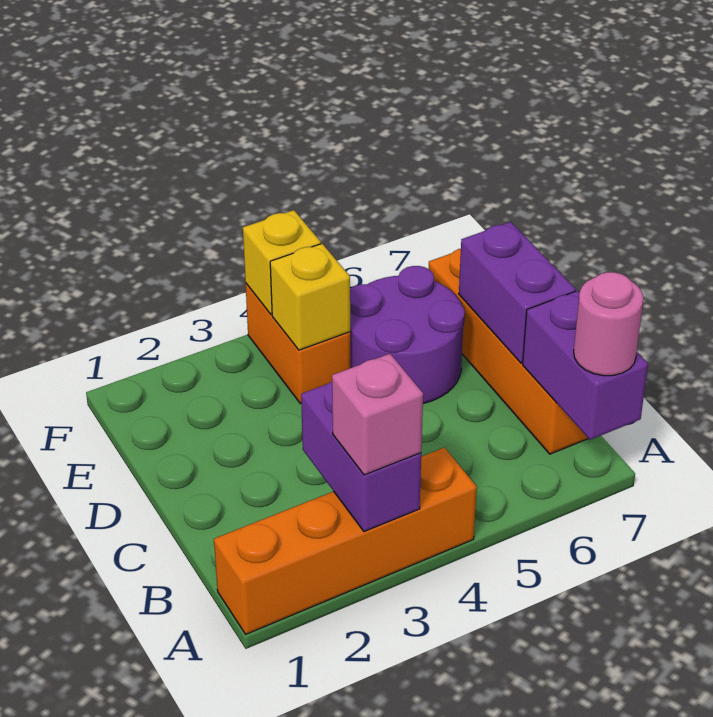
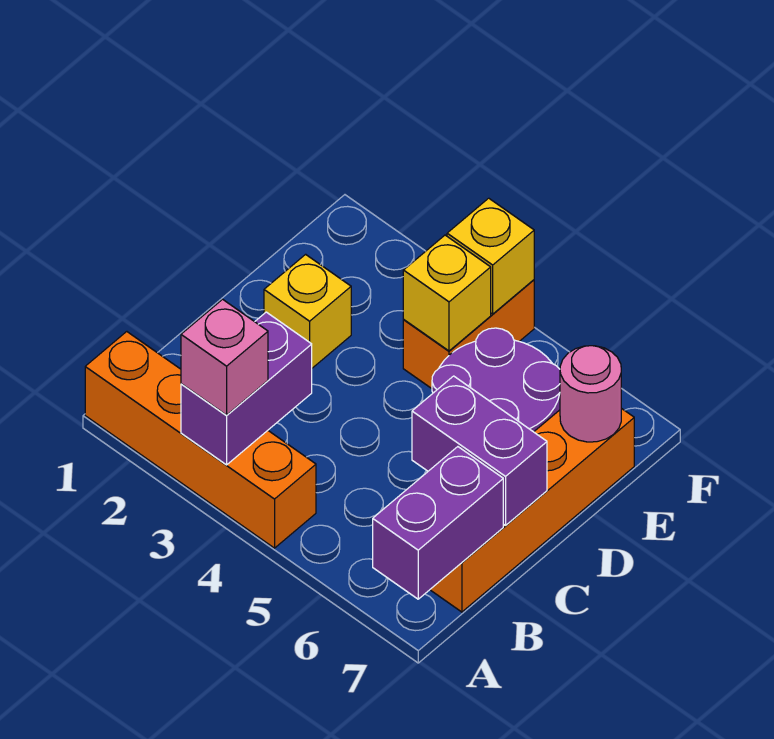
pink round brick A7 level 3 -> pink round brick E7 level 2
purple brick C7:D7 level 2 -> purple brick C6:C7 level 2
none -> yellow brick D2 level 1

